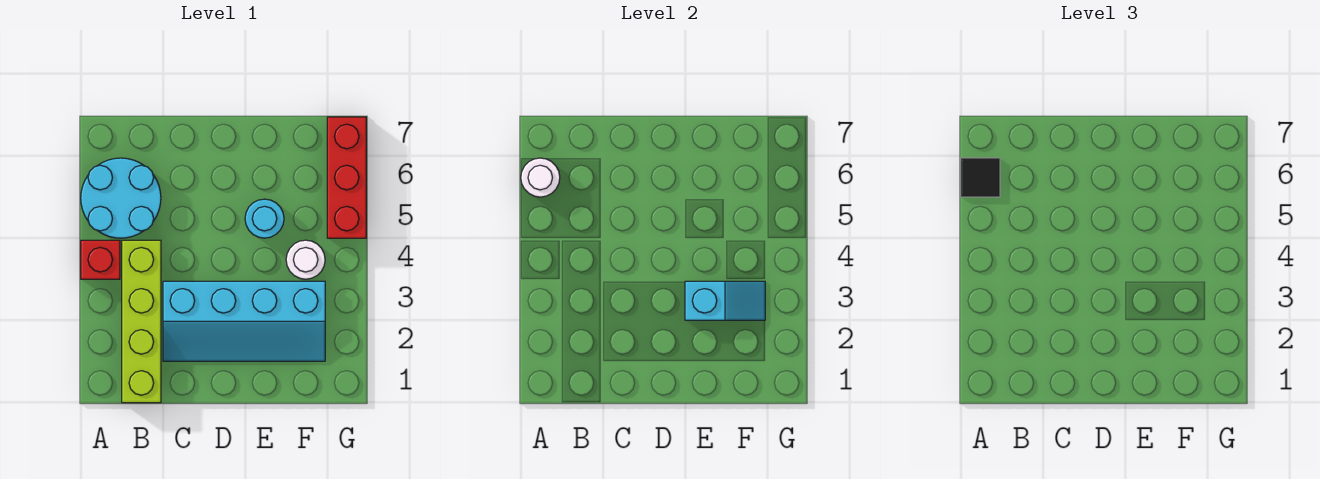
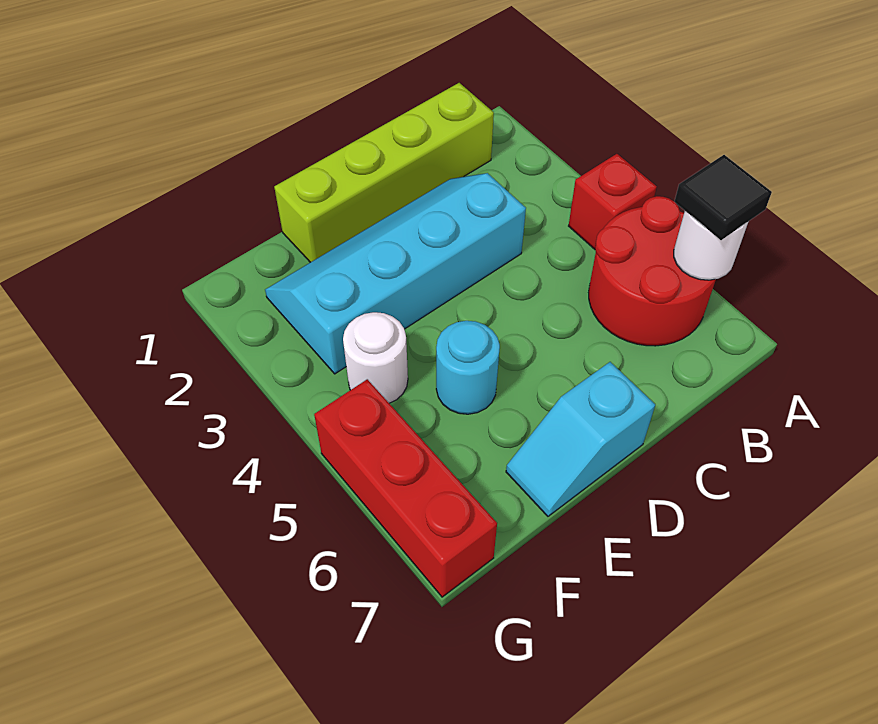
cyan round brick A5:B6 level 1 -> red round brick A5:B6 level 1
lime brick B1:B4 level 1 -> lime brick B1:E1 level 1
cyan slope E3:F3 level 2 top E -> cyan slope D7:E7 level 1 top D

